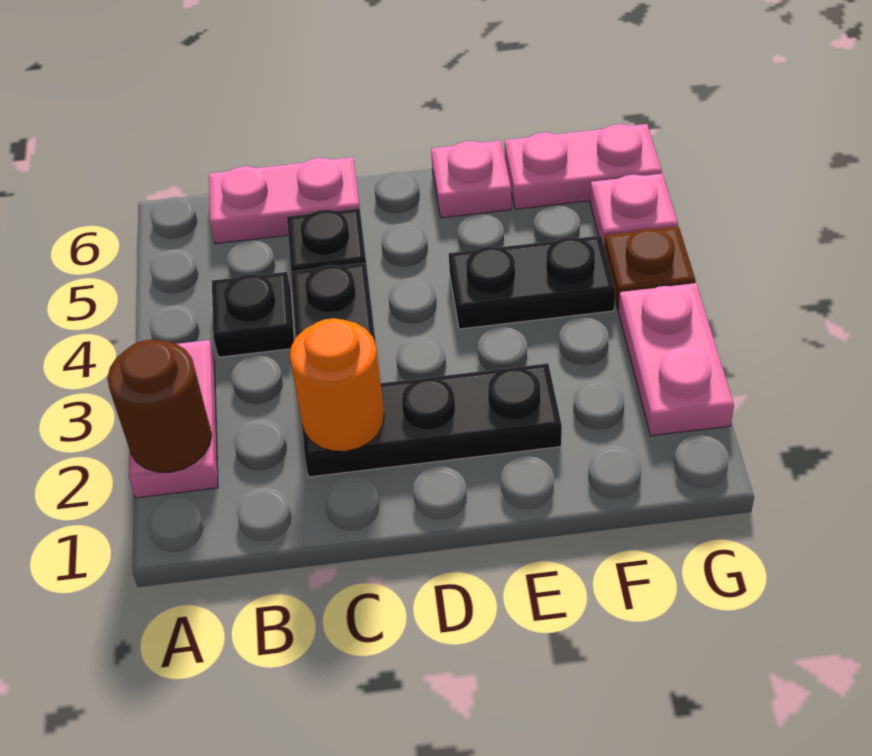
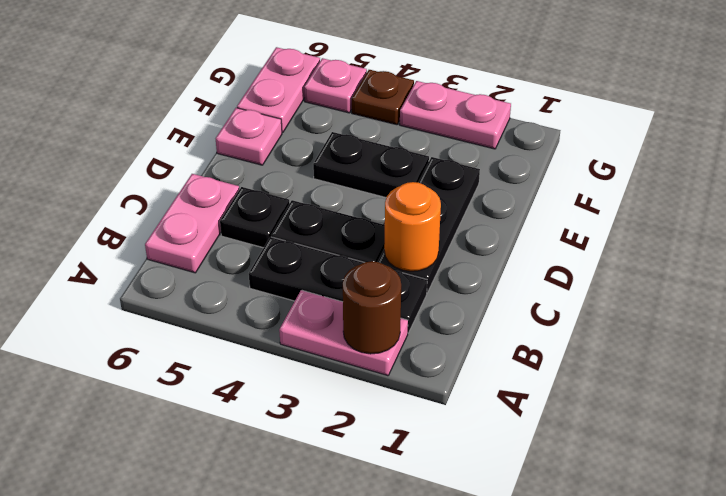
black plate B4 level 1 -> black plate B2:B4 level 1
black plate E4:F4 level 1 -> black plate E3:E4 level 1

